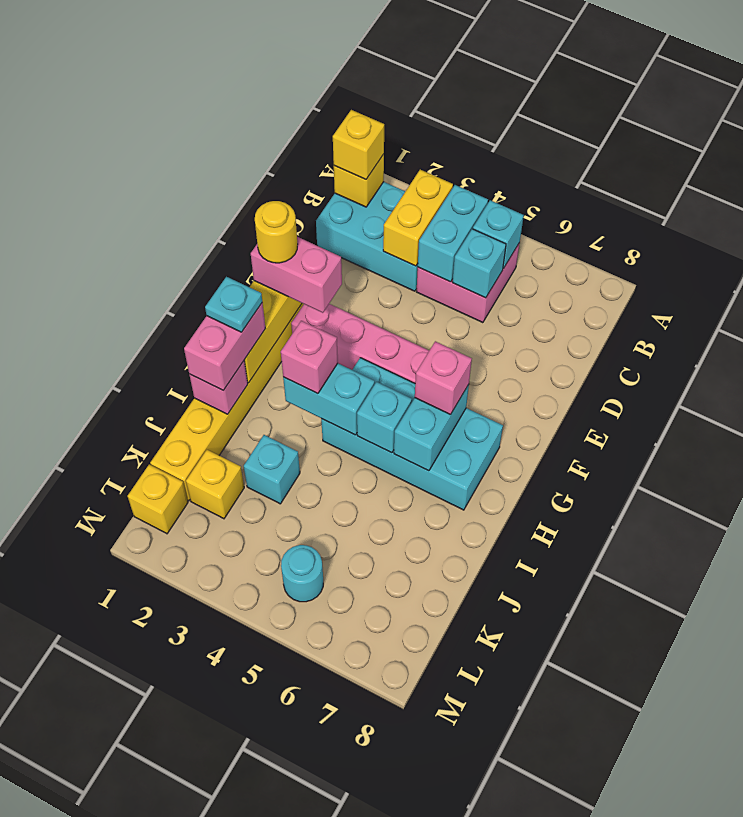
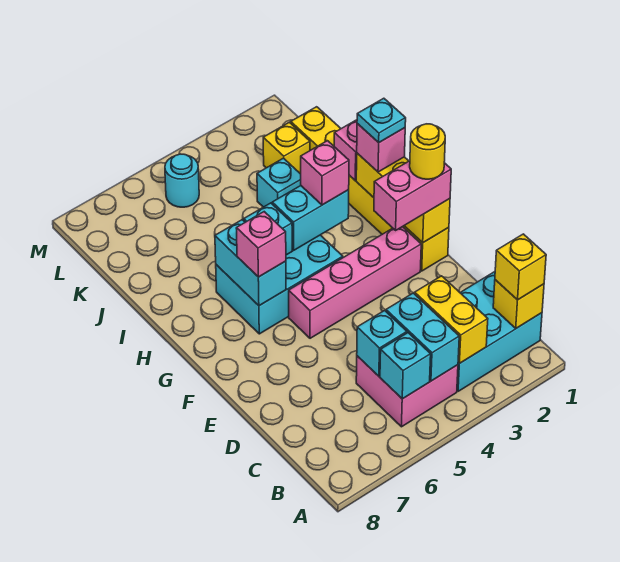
cyan brick G4:H7 level 1 -> cyan brick G4:H6 level 1
pink brick H1:I1 level 3 -> pink brick H1 level 3
yellow brick L1 level 1 -> none

